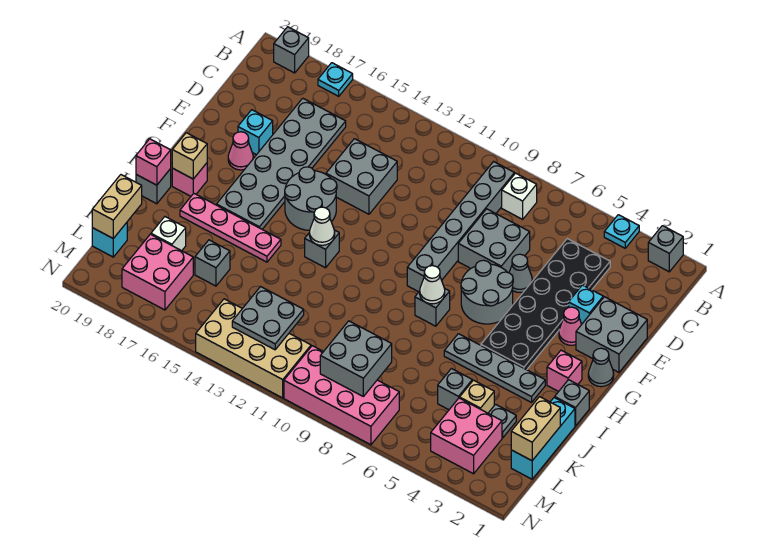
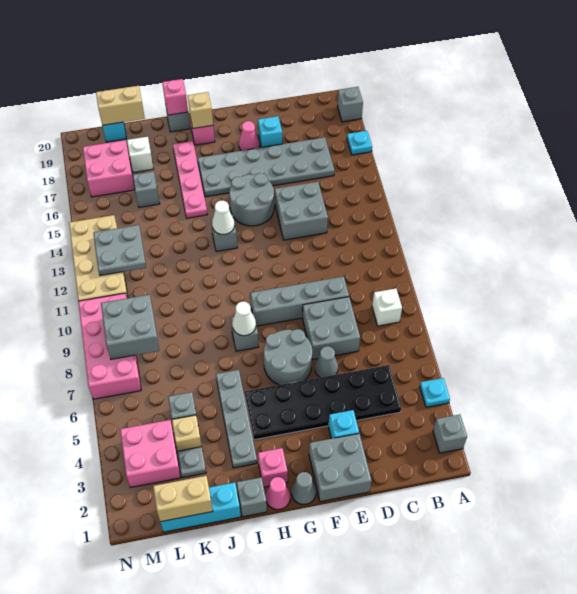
grey brick B9:G9 level 1 -> grey brick D9:G9 level 1
pink cone F3 level 1 -> pink cone H1 level 1

